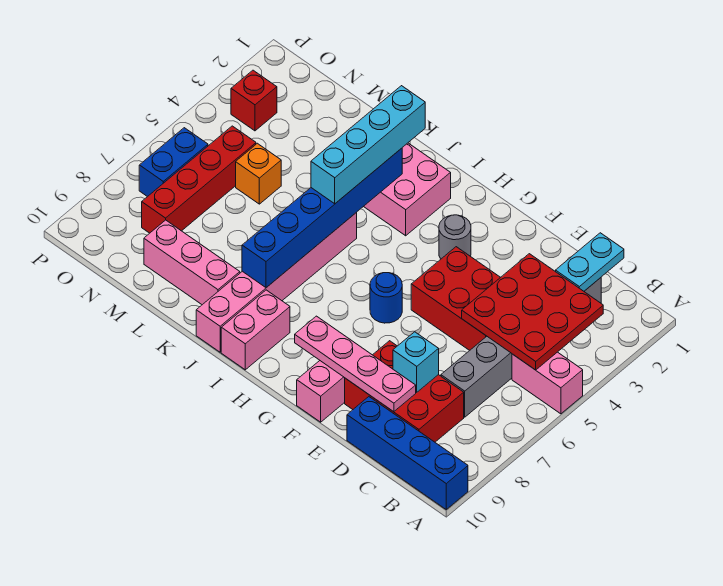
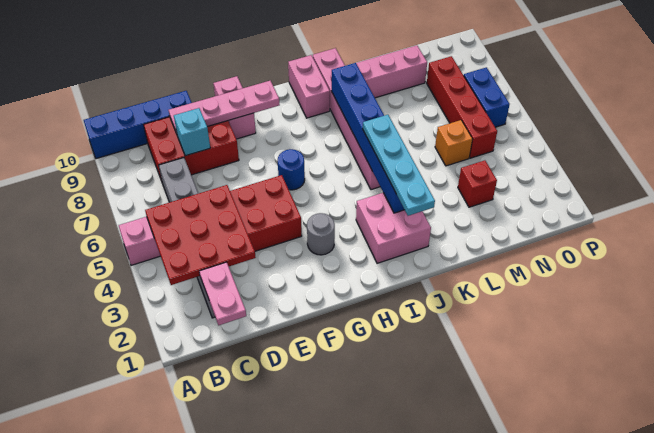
cyan plate C1:C2 level 2 -> pink plate C1:C2 level 2
cyan brick J2:J5 level 3 -> cyan plate J2:J5 level 3
red brick O3 level 1 -> red brick M3 level 1

